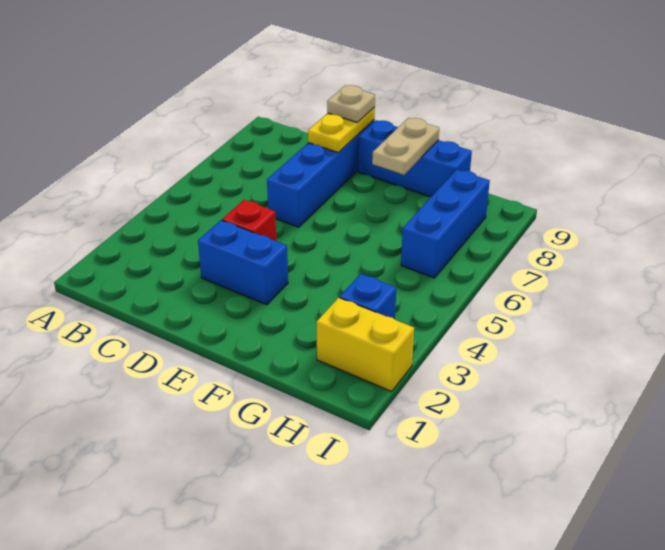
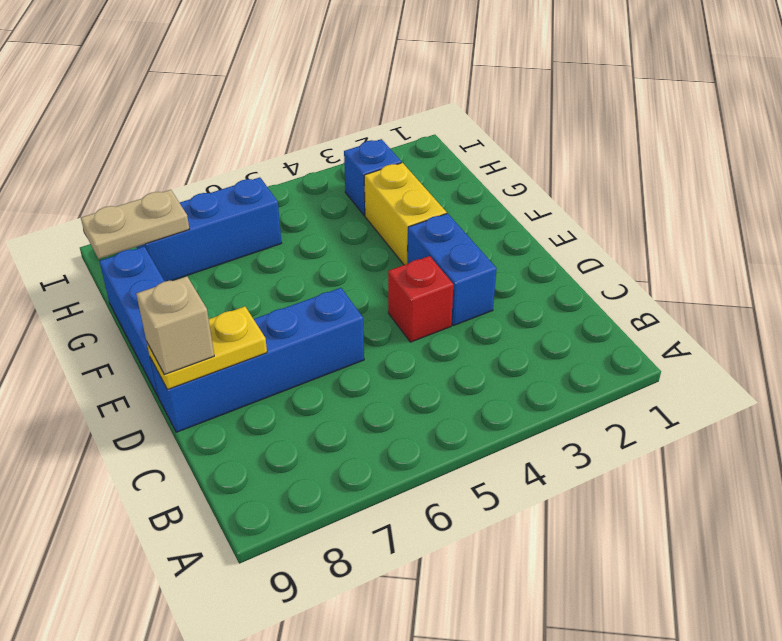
tan plate D9 level 3 -> tan brick D9 level 3
tan plate F8:F9 level 2 -> tan plate H8:H9 level 2
yellow brick H2:I2 level 1 -> yellow brick F3:G3 level 1

